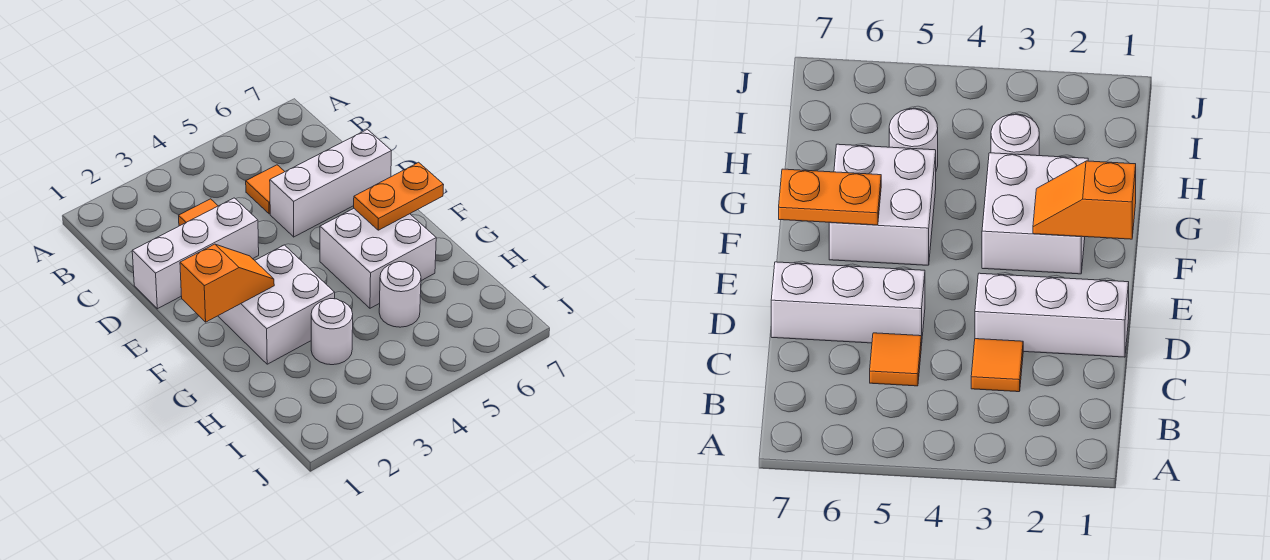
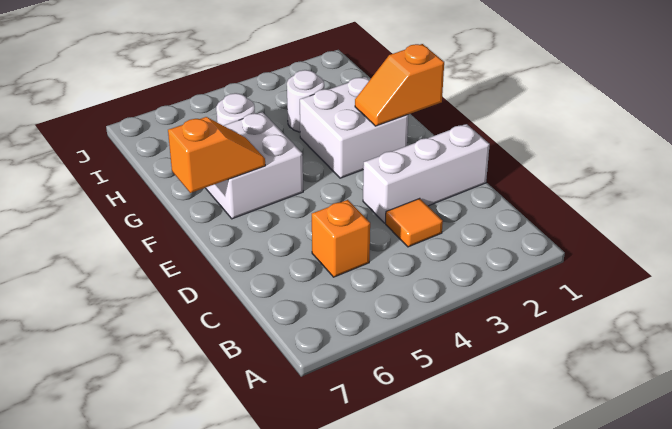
orange tile C5 level 1 -> orange brick C5 level 1
white brick D5:D7 level 1 -> none
orange plate F6:F7 level 2 -> orange slope F6:F7 level 2 top 7

